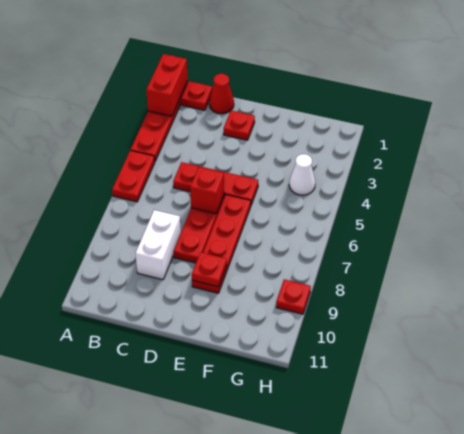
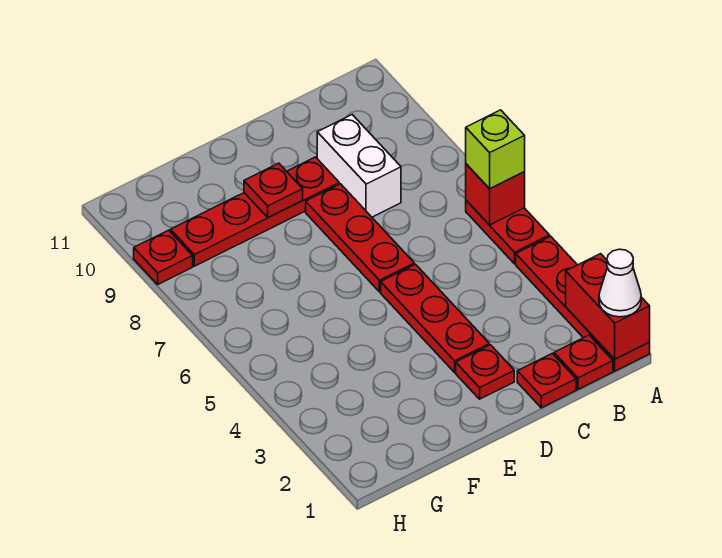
none -> lime brick A6 level 3
red cone C1 level 1 -> red plate C1 level 1
red plate C5:E5 level 1 -> red plate D3:D5 level 1
red brick D6 level 2 -> red brick A6 level 2
red plate E6:E9 level 1 -> red plate D9:G9 level 1
white cone G4 level 1 -> white cone A1 level 3

